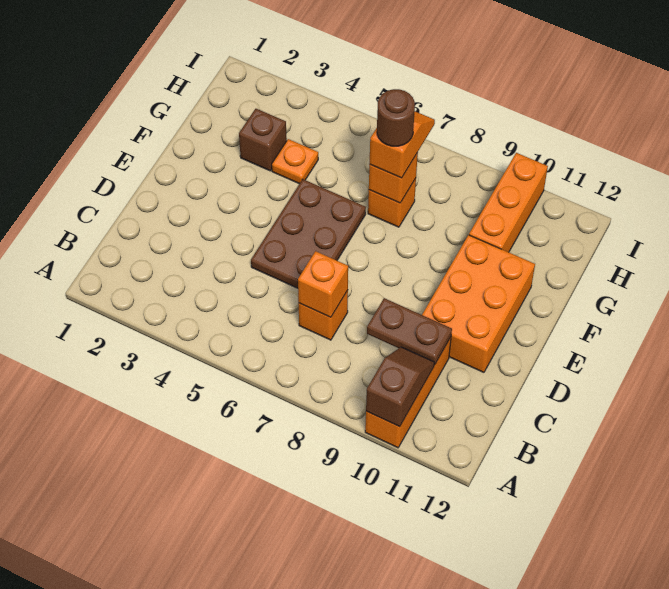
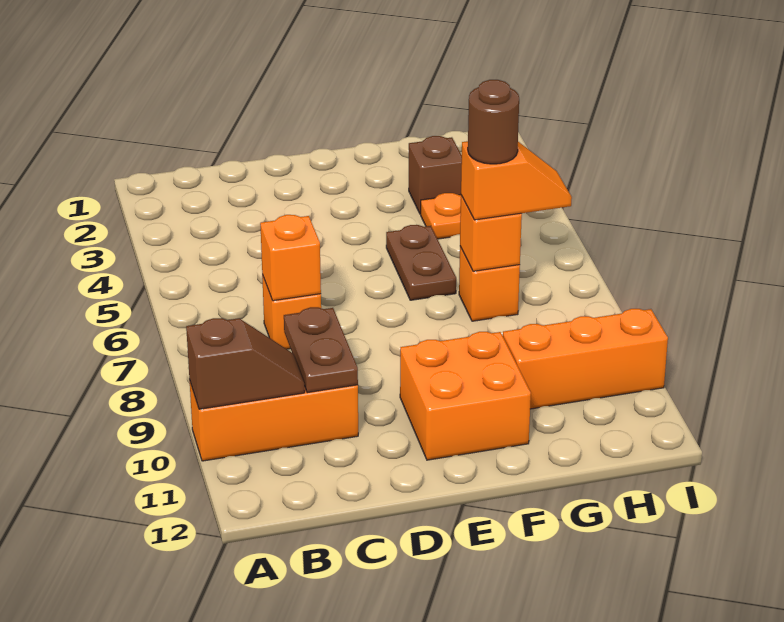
brown plate D5:F6 level 1 -> brown plate F5:F6 level 1
orange brick D10:F11 level 1 -> orange brick E10:F11 level 1

